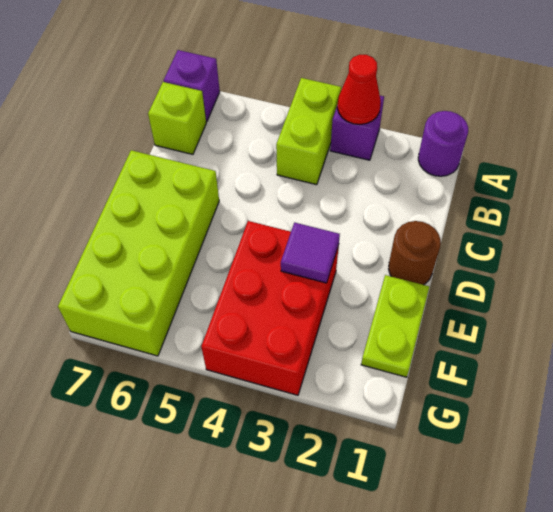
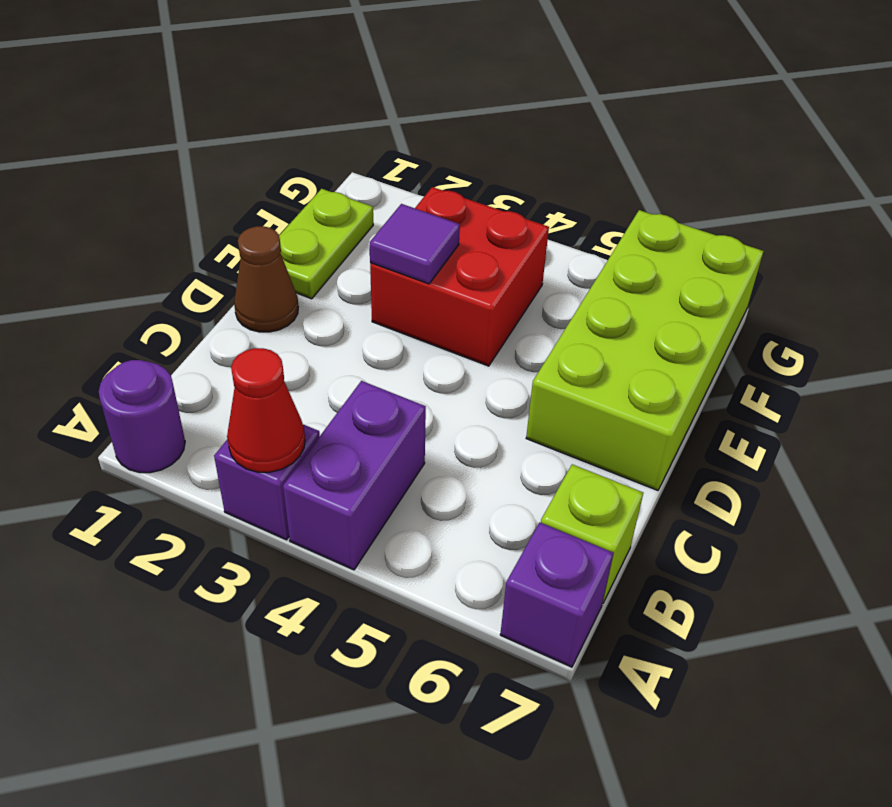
lime brick A4:B4 level 1 -> purple brick A4:B4 level 1
brown round brick D1 level 1 -> brown cone D1 level 1
red brick E3:G4 level 1 -> red brick E3:F4 level 1

